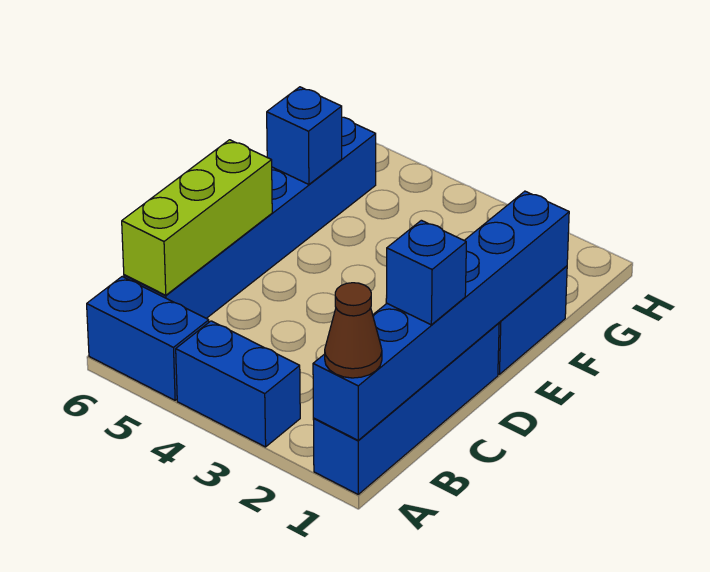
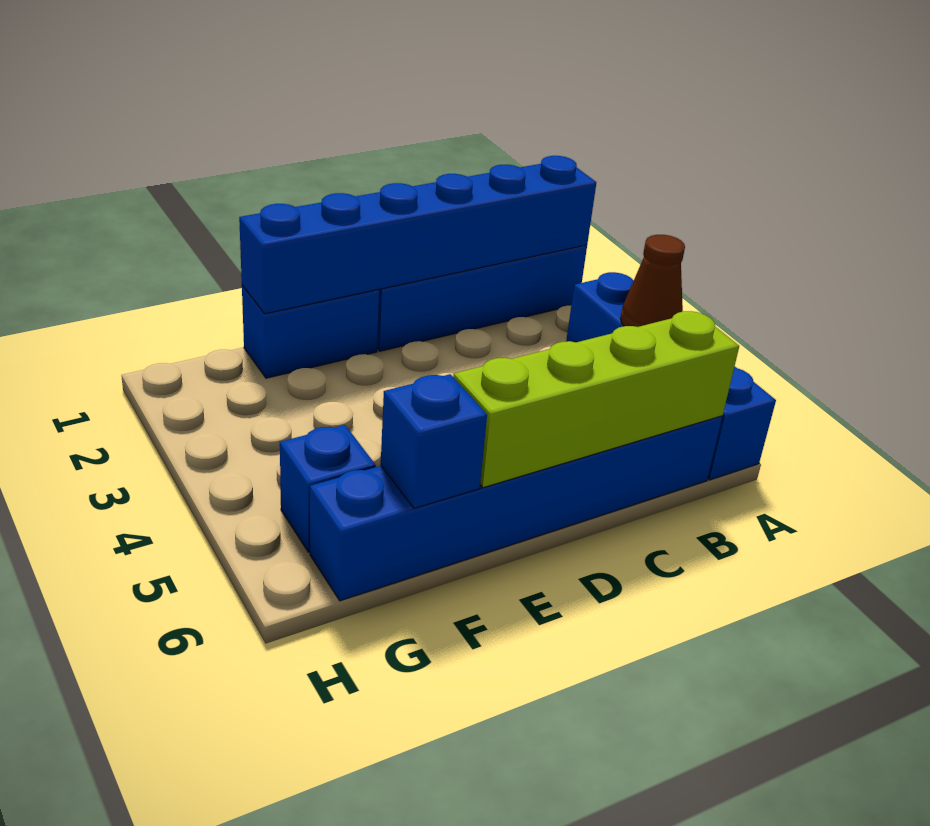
brown cone A1 level 3 -> brown cone A4 level 2
lime brick B6:D6 level 2 -> lime brick B6:E6 level 2
blue brick C1 level 3 -> blue brick G5 level 1

